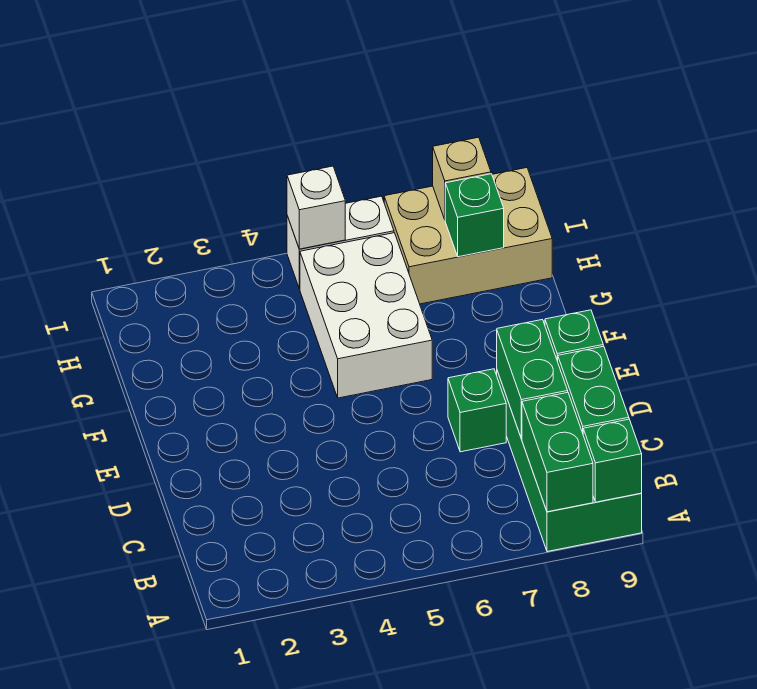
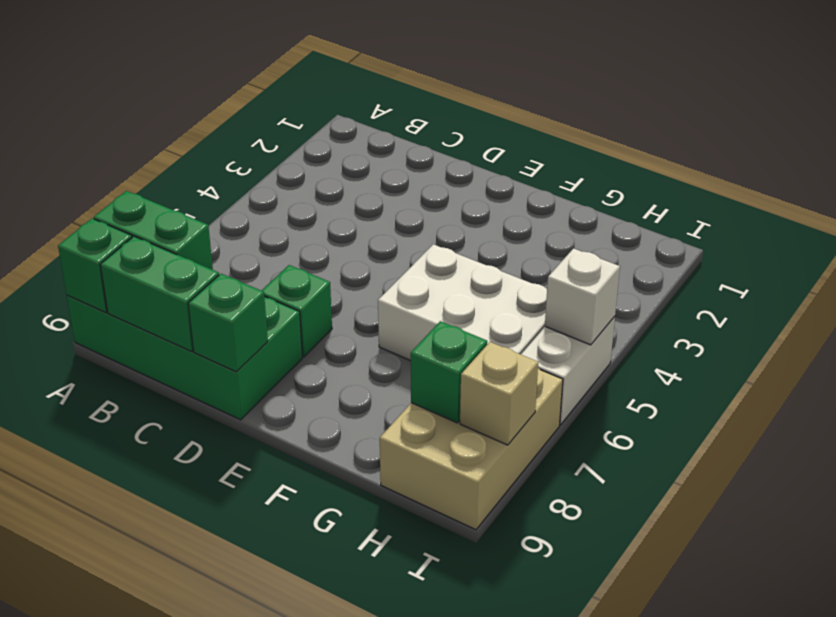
green brick C8:D8 level 2 -> none

